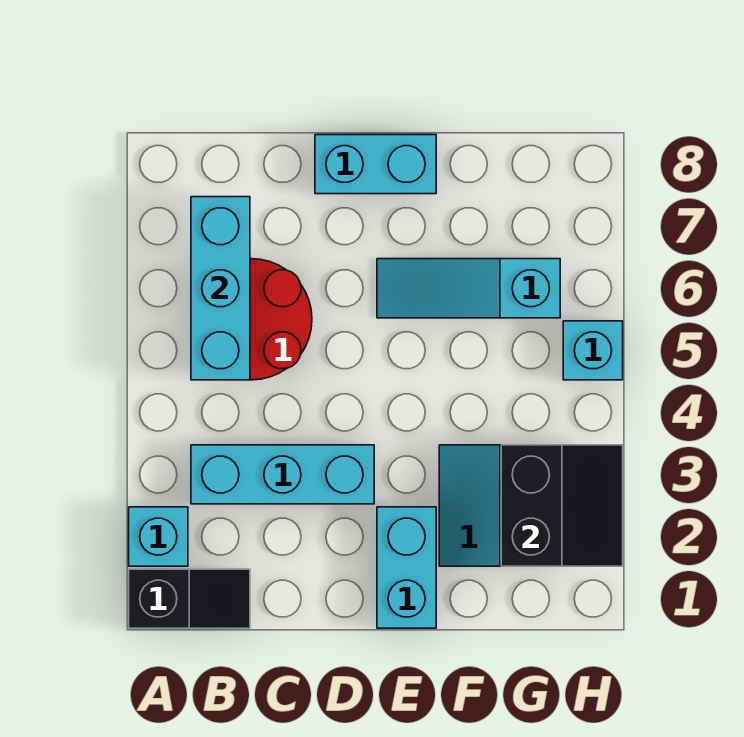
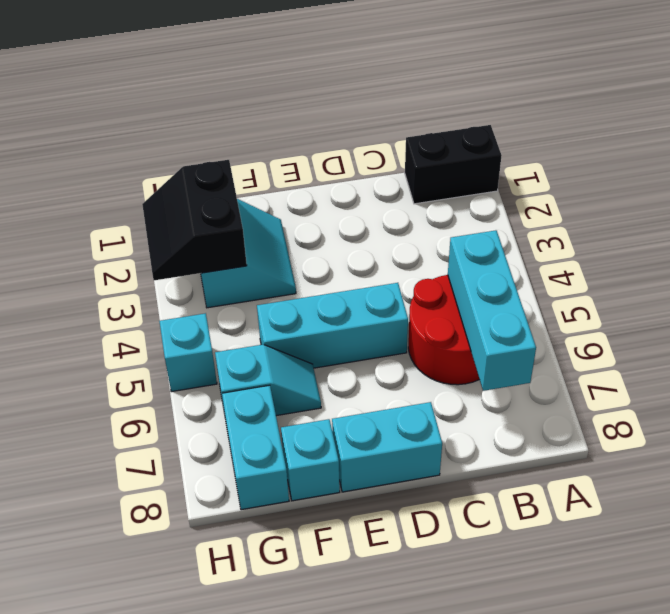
black slope A1:B1 level 1 top A -> black brick A1:B1 level 1
cyan brick A2 level 1 -> cyan brick F8 level 1
cyan brick B3:D3 level 1 -> cyan brick D5:F5 level 1
cyan brick E1:E2 level 1 -> cyan brick G7:G8 level 1
cyan slope E6:G6 level 1 top G -> cyan slope F6:G6 level 1 top G

